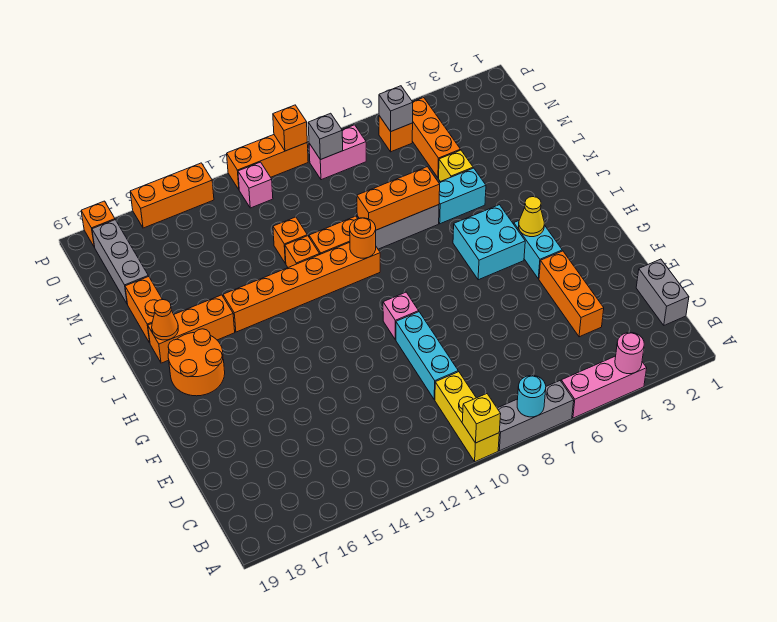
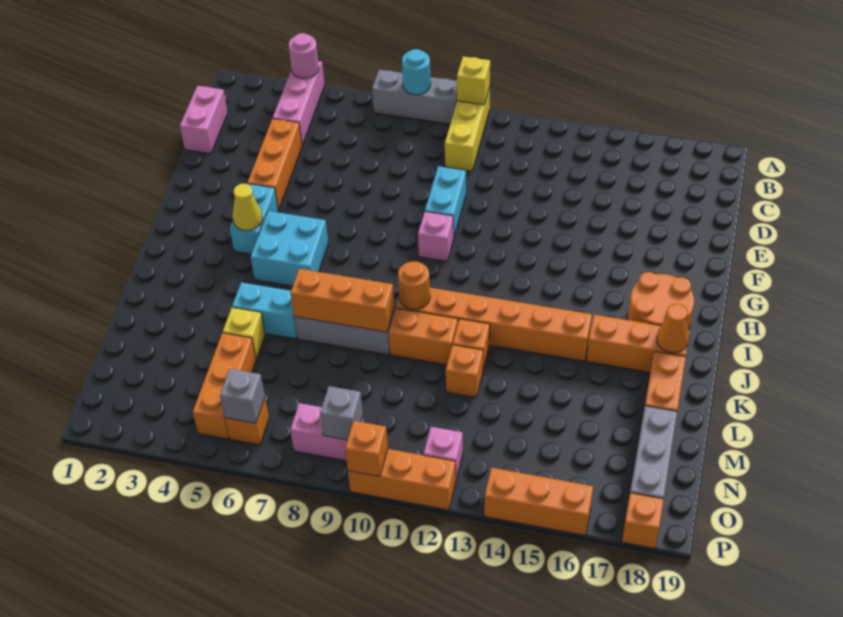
pink brick A4:A6 level 1 -> pink brick A4:C4 level 1
grey brick C1:D1 level 1 -> pink brick C1:D1 level 1
cyan brick D10:F10 level 1 -> cyan brick E10:F10 level 1

